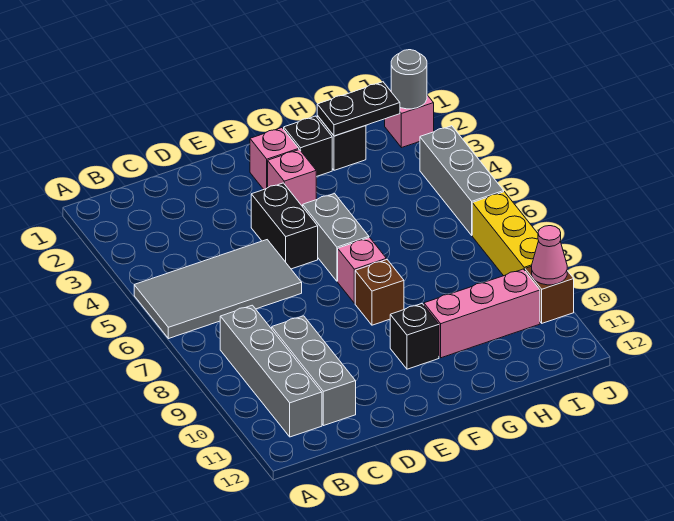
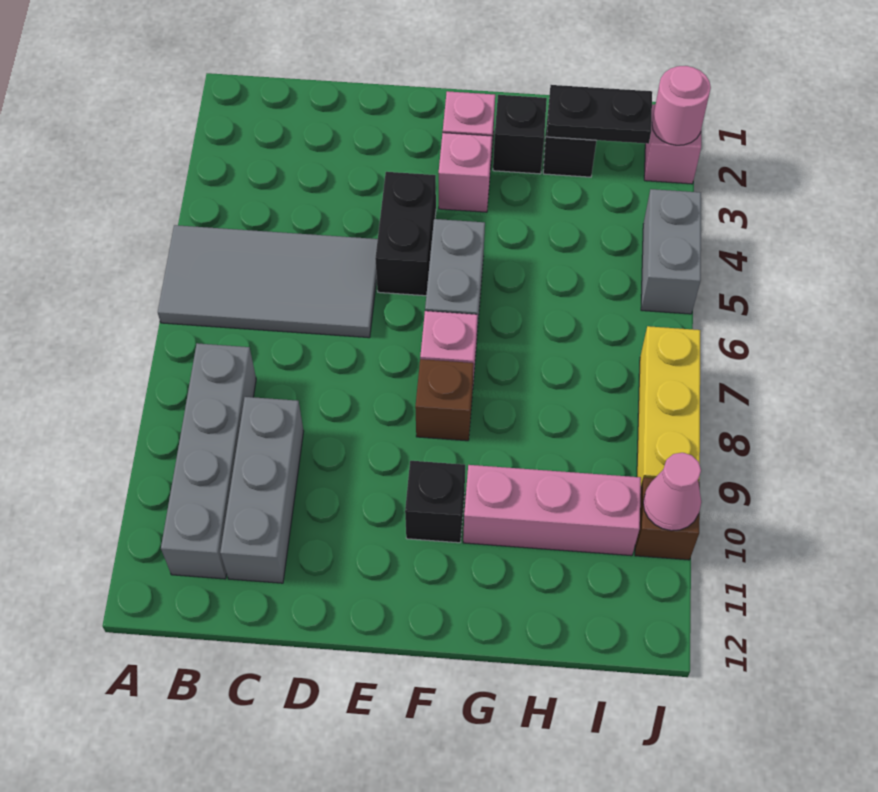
grey round brick J2 level 2 -> pink round brick J2 level 2
grey brick J4:J6 level 1 -> grey brick J4:J5 level 1

